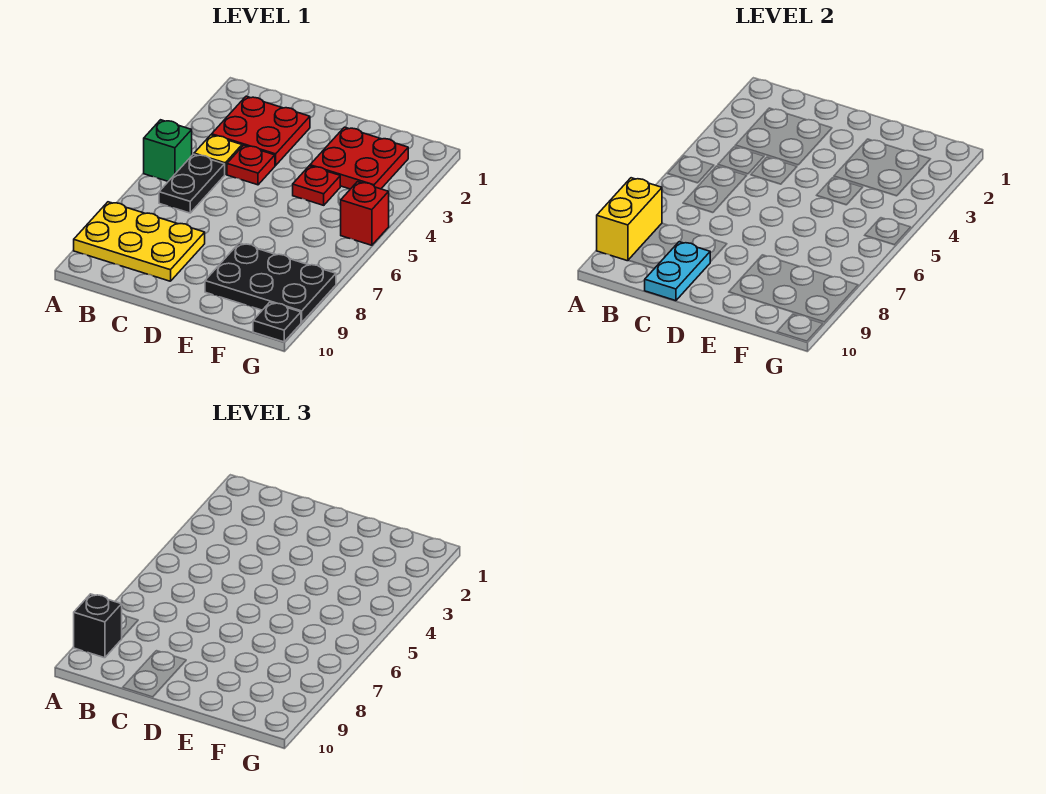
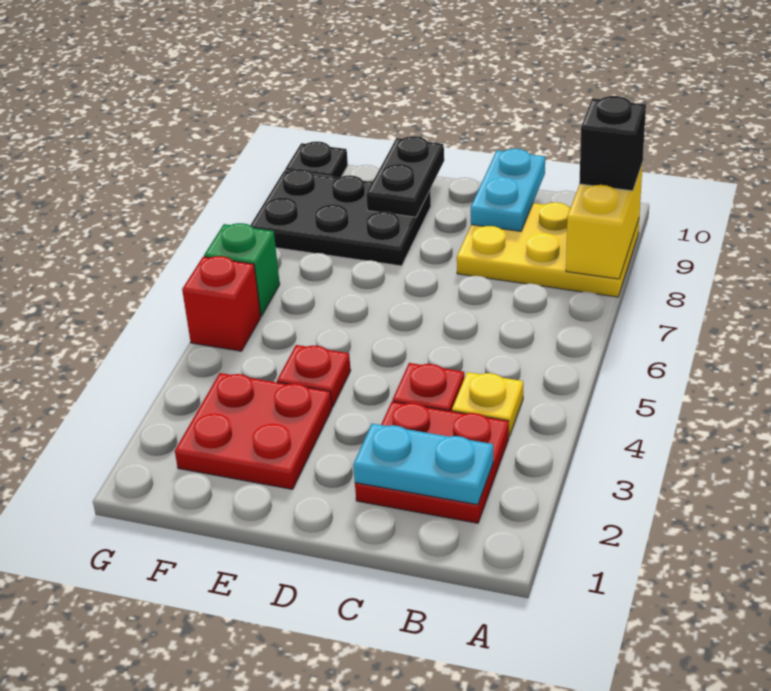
green brick A5 level 1 -> green brick G6 level 1
none -> cyan plate B2:C2 level 2
black plate B5:B6 level 1 -> black plate E9:E10 level 2

